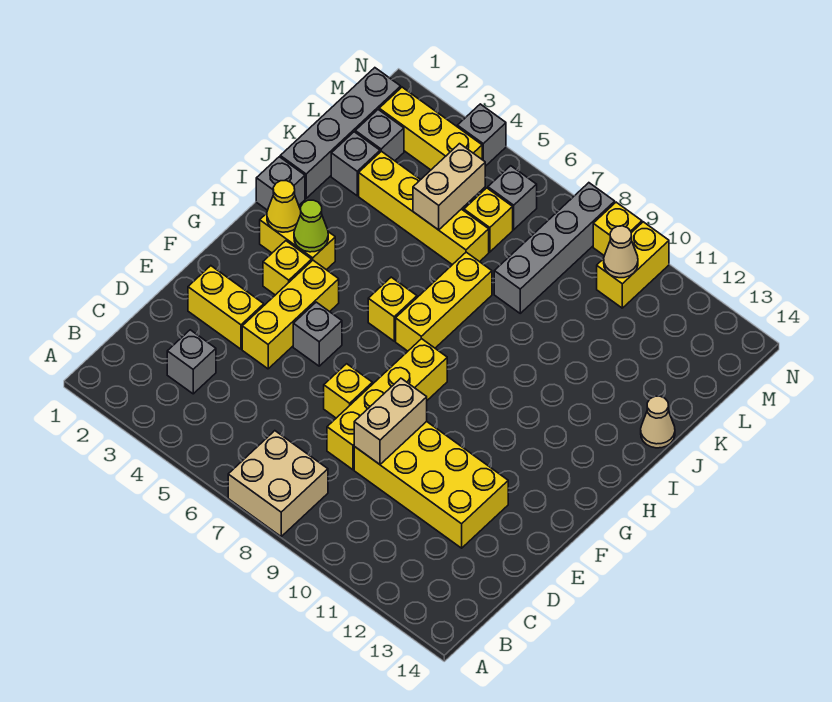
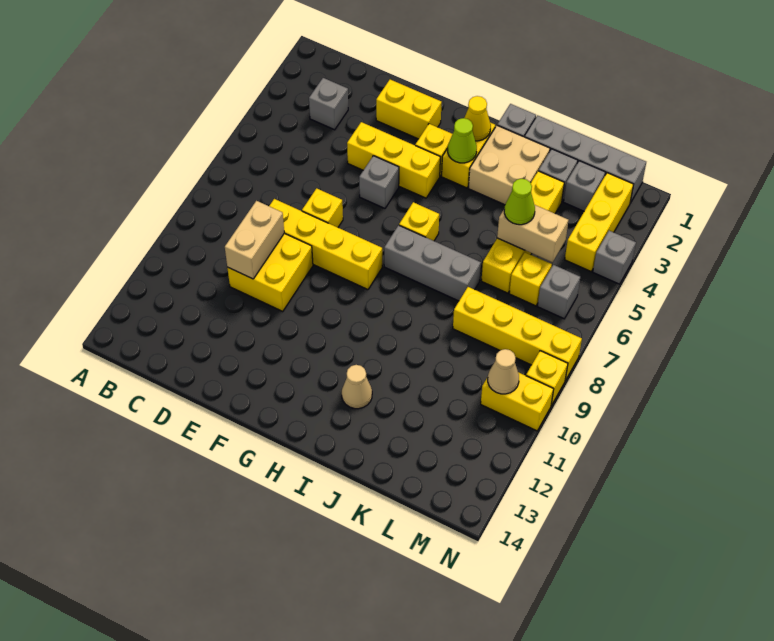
tan brick A7:B8 level 1 -> tan brick I2:J3 level 1
yellow brick D9:E12 level 1 -> yellow brick D9:E10 level 1
tan brick D9:E9 level 2 -> tan brick D9:D10 level 2
yellow brick E2:E3 level 1 -> yellow brick E2:F2 level 1
yellow brick H7:J7 level 1 -> grey brick H7:J7 level 1
tan cone J14 level 1 -> tan cone I12 level 1
none -> lime cone K5 level 3
grey brick K8:N8 level 1 -> yellow brick K8:N8 level 1

